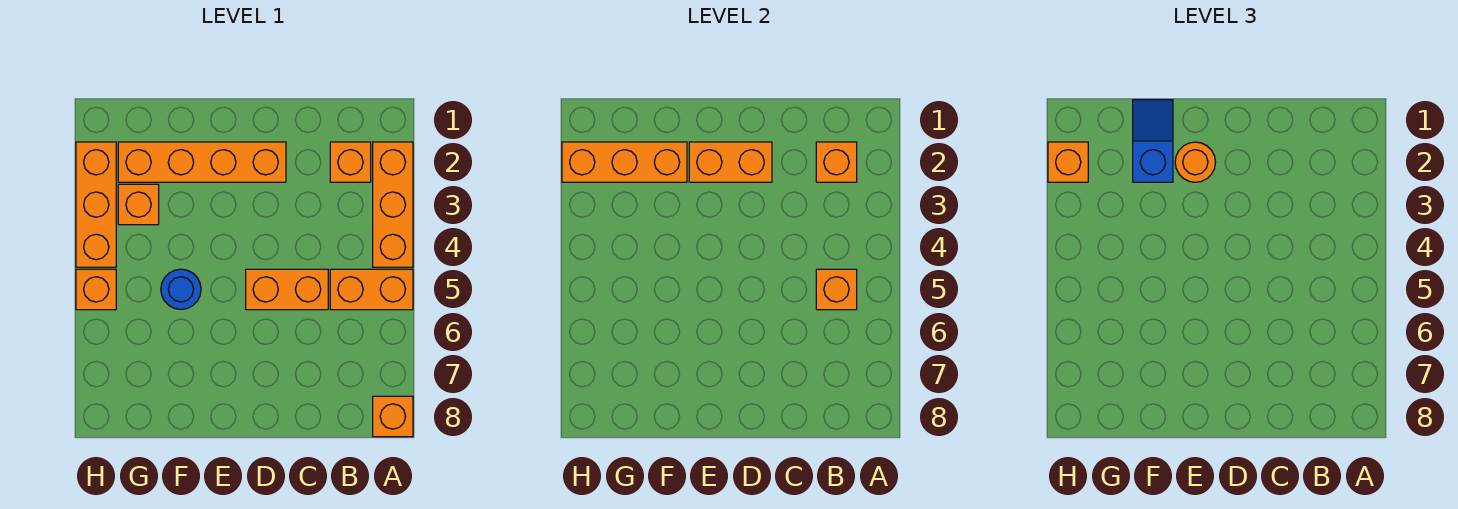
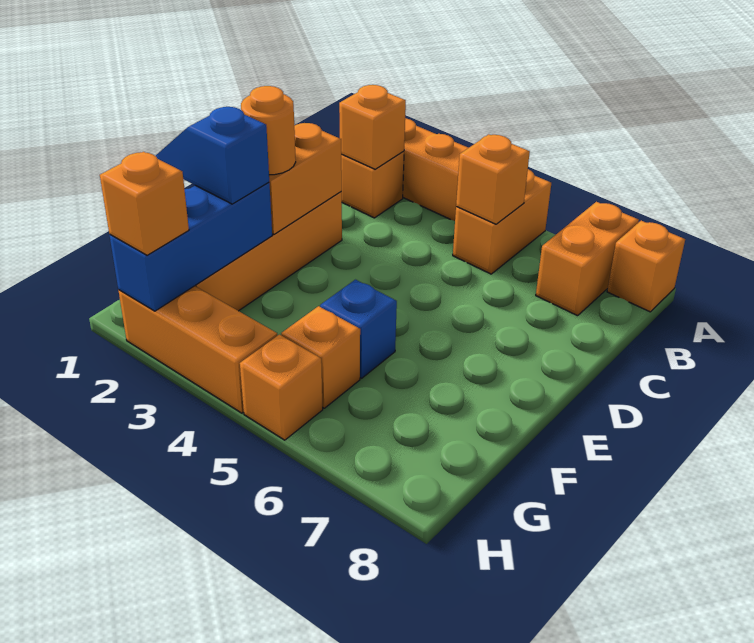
orange brick C5:D5 level 1 -> orange brick A7:B7 level 1
orange brick F2:H2 level 2 -> blue brick F2:H2 level 2
blue round brick F5 level 1 -> blue brick F5 level 1
orange brick G3 level 1 -> orange brick G5 level 1

